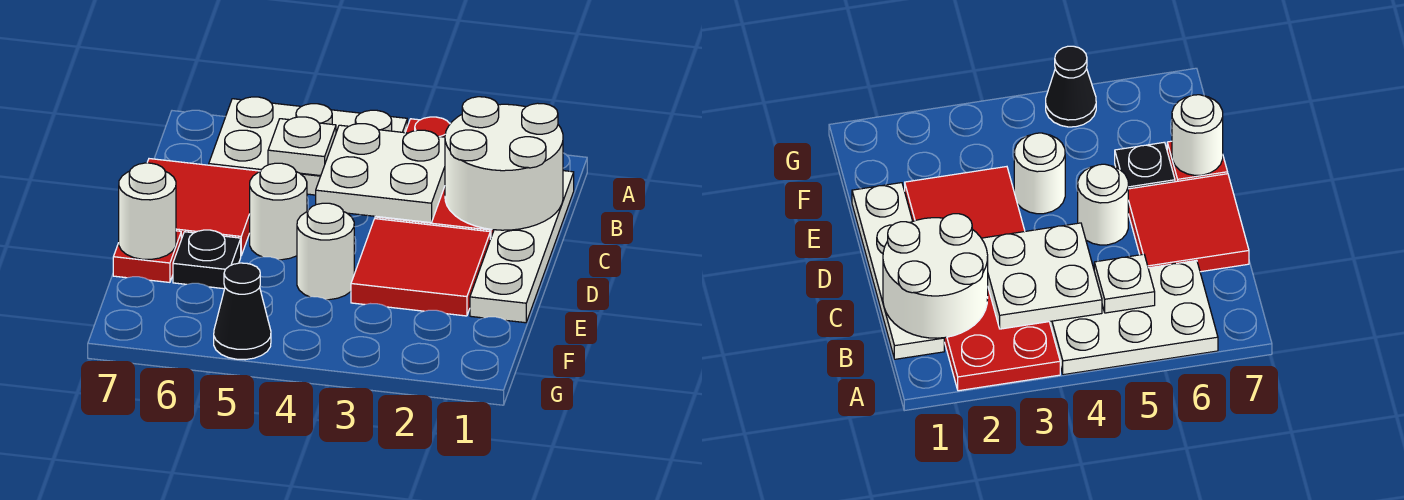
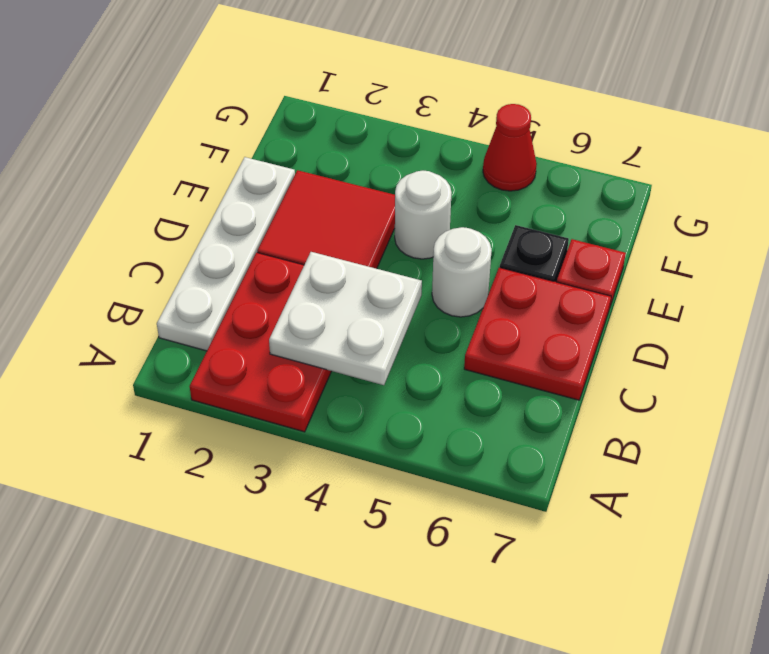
white plate A4:B6 level 1 -> none
white round brick B1:C2 level 2 -> none
white plate B5 level 2 -> none
red tile C6:D7 level 1 -> red plate C6:D7 level 1
white round brick E7 level 2 -> none
black cone G5 level 1 -> red cone G5 level 1

